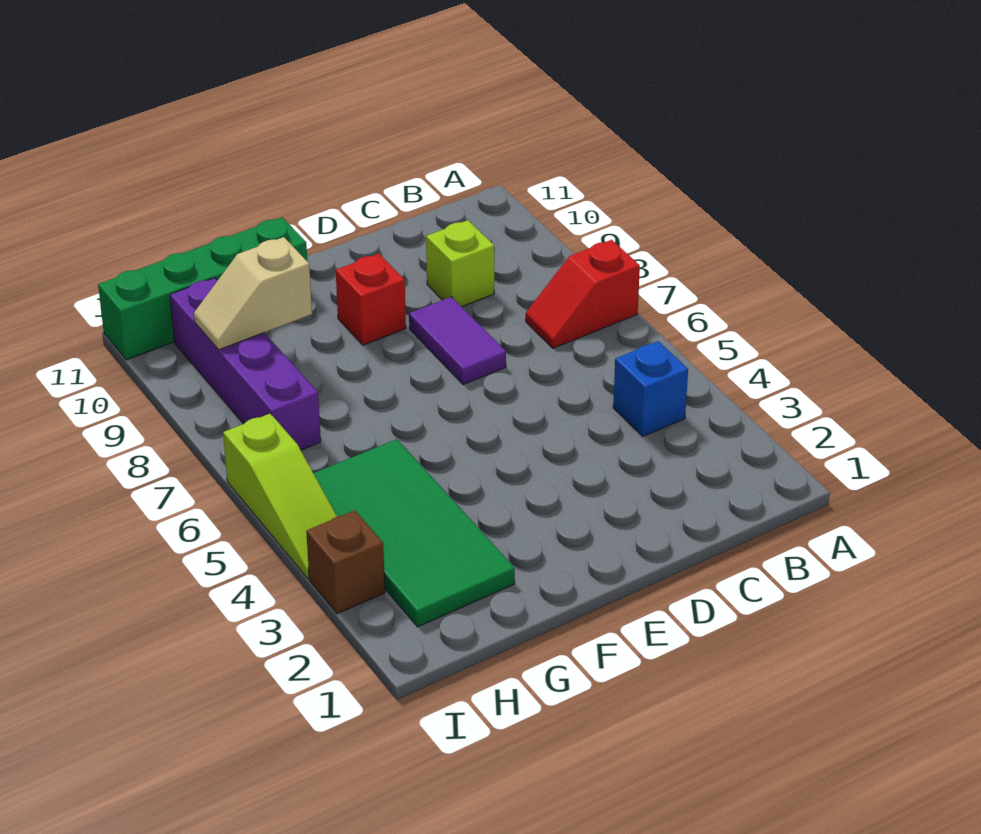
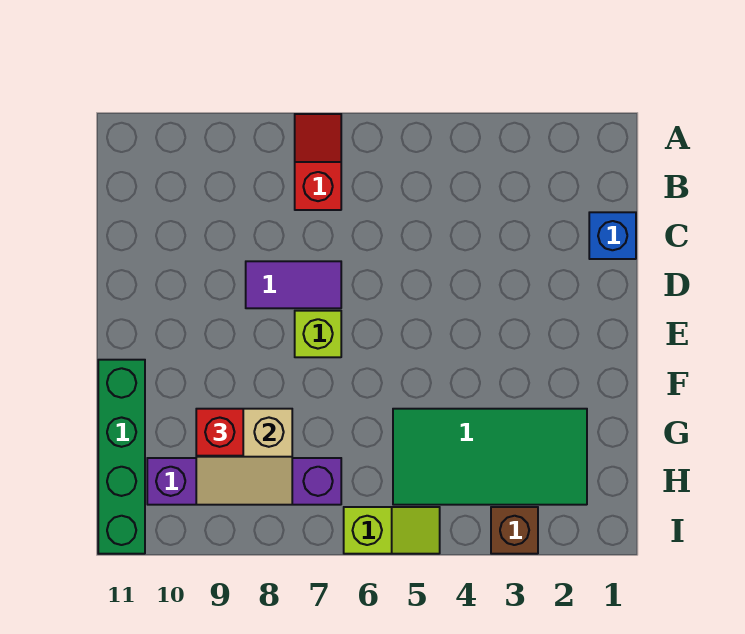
red slope A7:B7 level 1 top A -> red slope A7:B7 level 1 top B
blue brick B4 level 1 -> blue brick C1 level 1
lime brick C9 level 1 -> lime brick E7 level 1
red brick E9 level 1 -> red brick G9 level 3
tan slope G9:H9 level 2 top G -> tan slope G8:H9 level 2 top G
lime slope I4:I6 level 1 top 6 -> lime slope I5:I6 level 1 top 6

